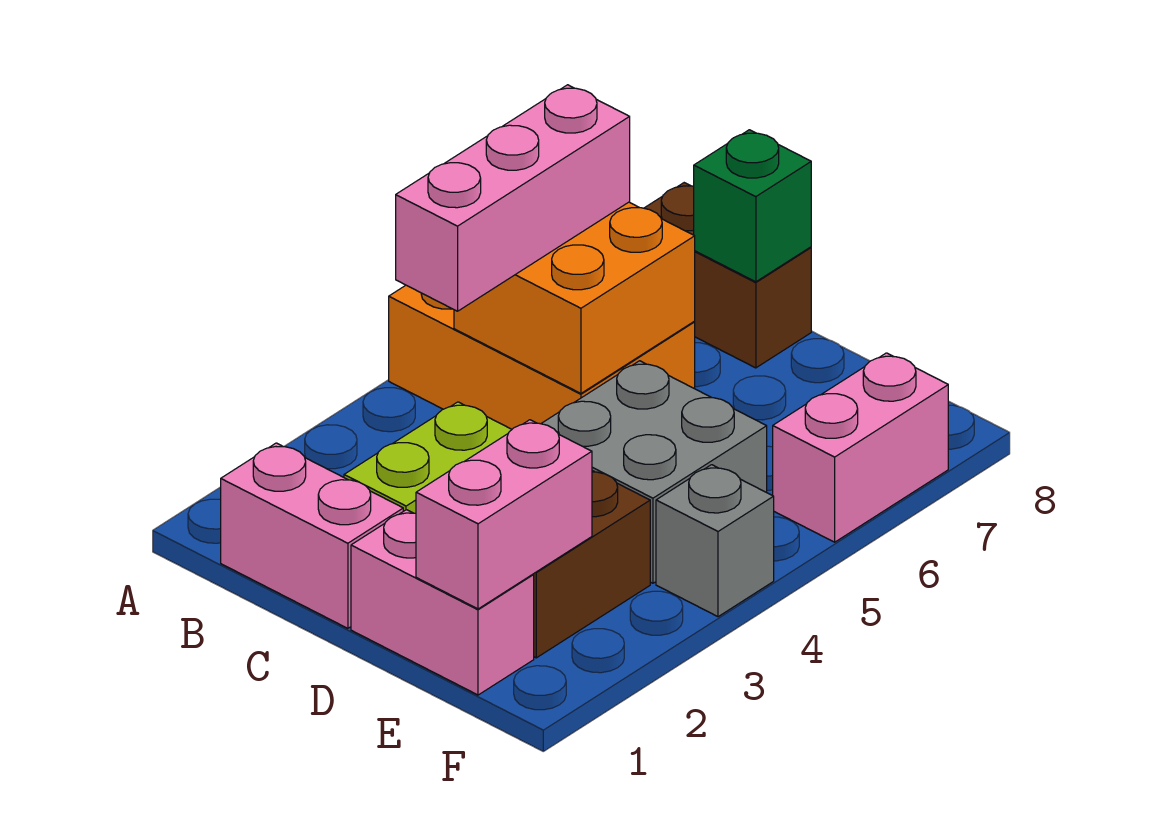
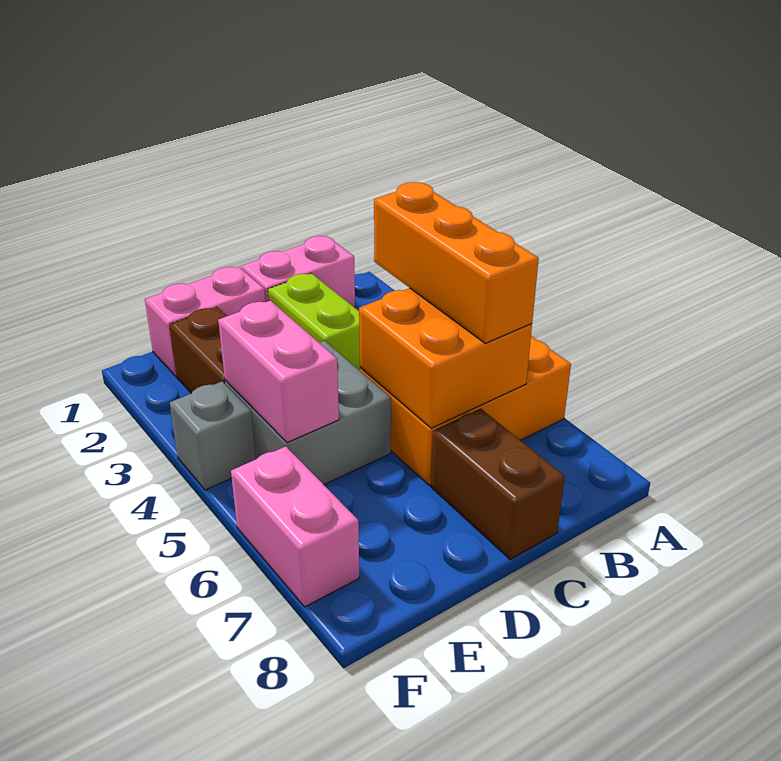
pink brick B4:B6 level 3 -> orange brick B4:B6 level 3
brown brick B8:C8 level 1 -> brown brick C7:C8 level 1
green brick C8 level 2 -> none
pink brick E1:E2 level 2 -> pink brick E4:E5 level 2

